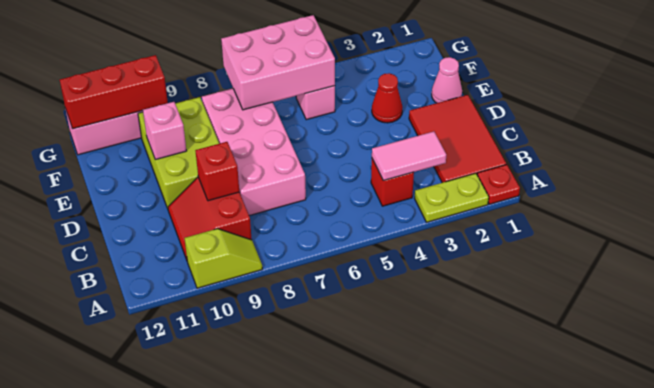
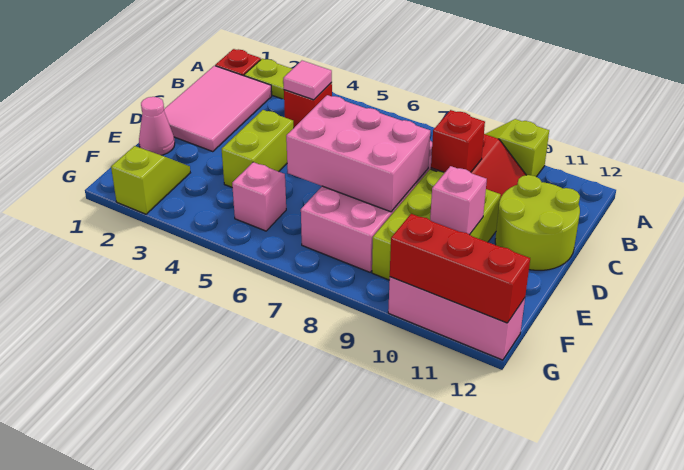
red tile B1:D2 level 1 -> pink tile B1:D2 level 1
pink tile B3:B4 level 2 -> pink tile B4 level 2
none -> lime round brick C11:D12 level 1
none -> lime brick D4:E4 level 1
red cone E3 level 1 -> none
none -> lime slope F2:G2 level 1 top G
pink brick F5:G7 level 2 -> pink brick D6:E8 level 2

